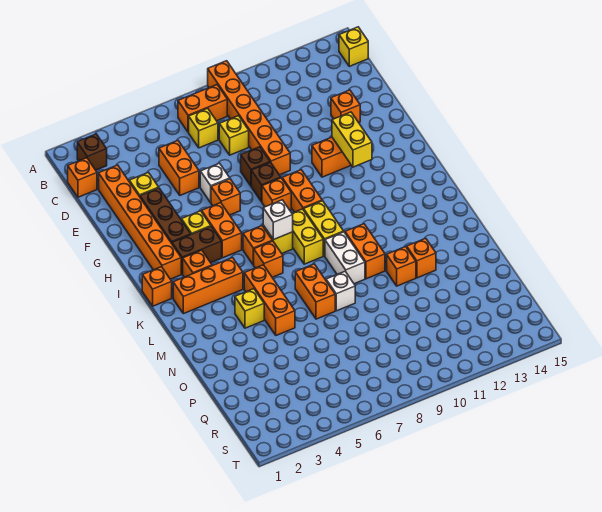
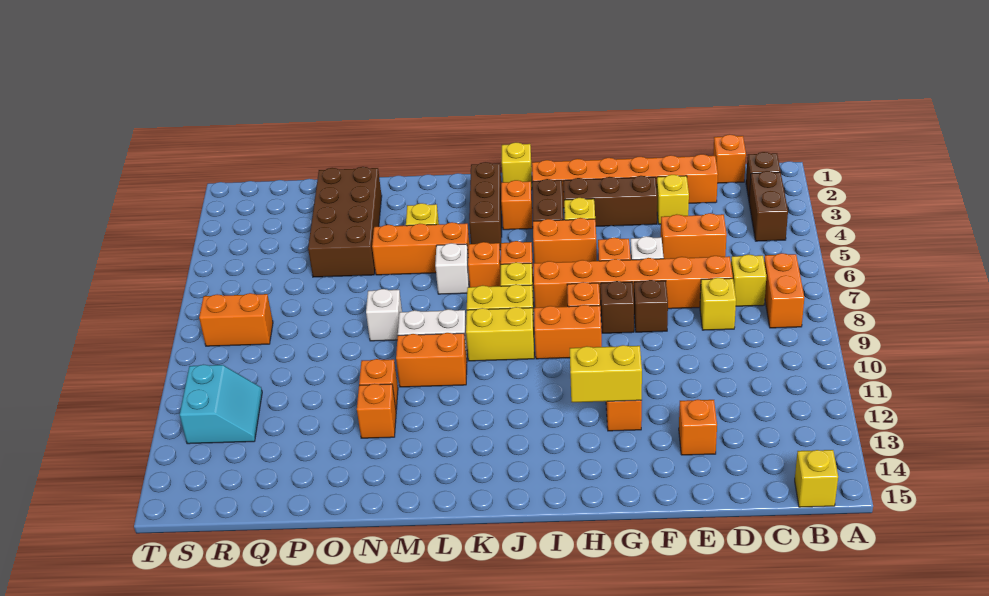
orange brick A9:F9 level 1 -> orange brick D7:I7 level 1
none -> brown brick B3:B4 level 1
orange brick J1 level 1 -> yellow brick J1 level 1
white brick J7 level 2 -> white brick L6 level 1
orange brick K2:K4 level 1 -> brown brick K2:K4 level 1
orange brick M7:N7 level 1 -> orange brick R8:S8 level 1
none -> brown brick O2:P5 level 1
none -> cyan slope R11:S12 level 1 top S

